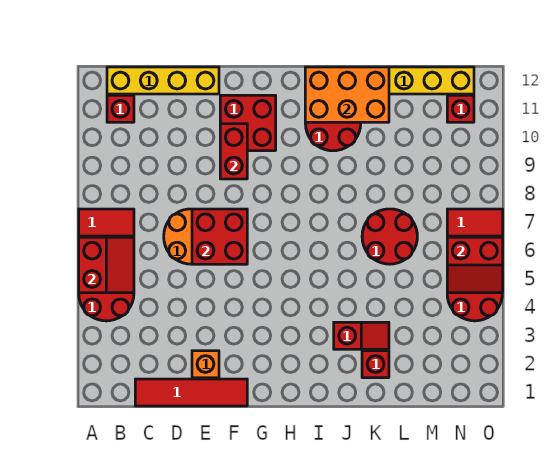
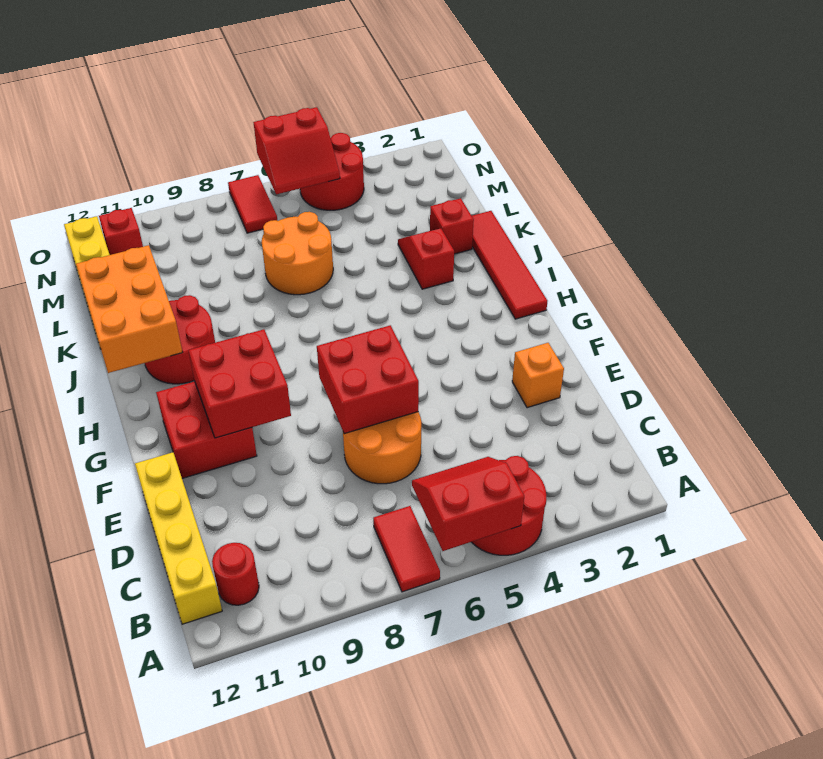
red brick B11 level 1 -> red round brick B11 level 1
red tile C1:F1 level 1 -> red tile H1:K1 level 1
red brick F9:F10 level 2 -> red brick F9:G10 level 2
red round brick K6:L7 level 1 -> orange round brick K6:L7 level 1
red slope N5:O6 level 2 top 6 -> red slope N5:O6 level 2 top O

